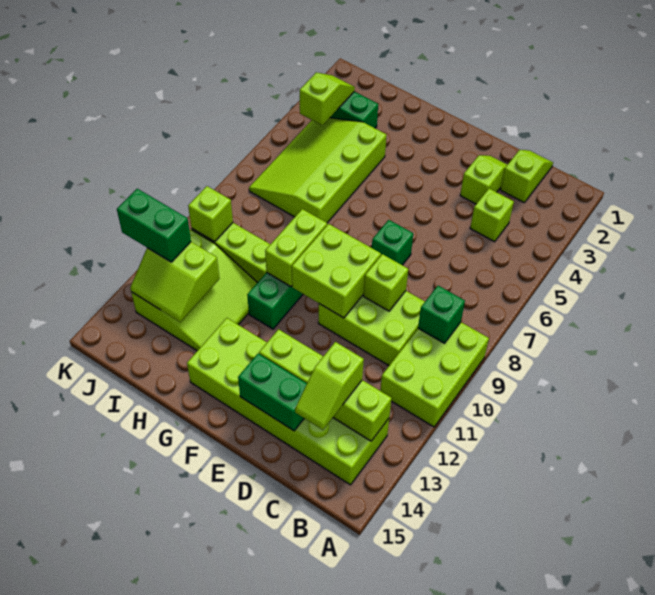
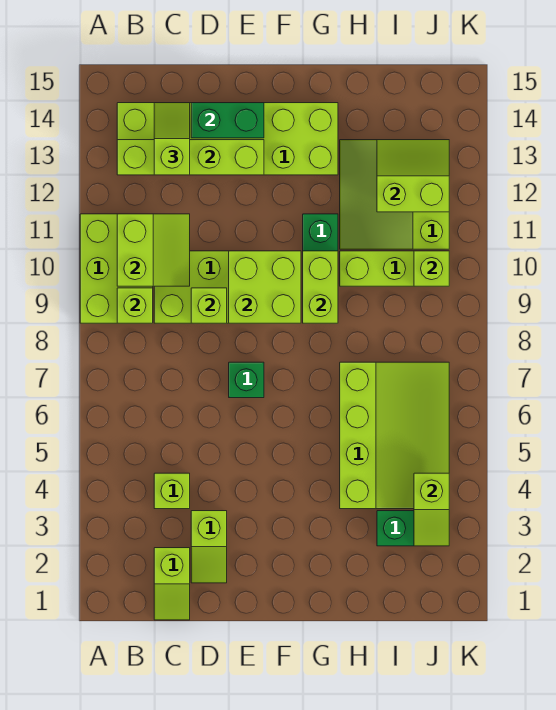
green brick B9 level 2 -> lime brick B9 level 2
none -> lime slope B10:C11 level 2 top B
green brick J12:K12 level 3 -> none

